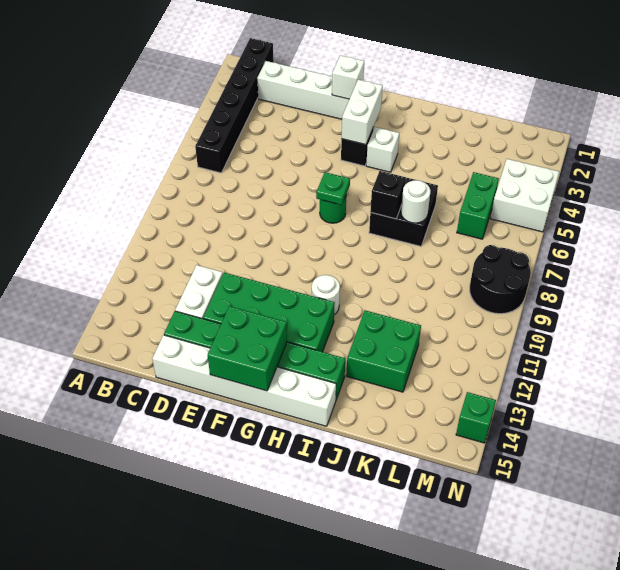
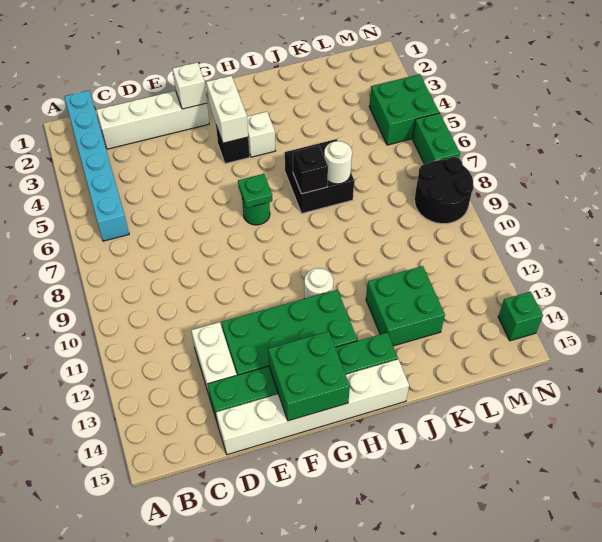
black brick B1:B6 level 1 -> cyan brick B1:B6 level 1
green brick L5:L6 level 1 -> green brick N6:N7 level 1
white brick M4:N5 level 1 -> green brick M4:N5 level 1

